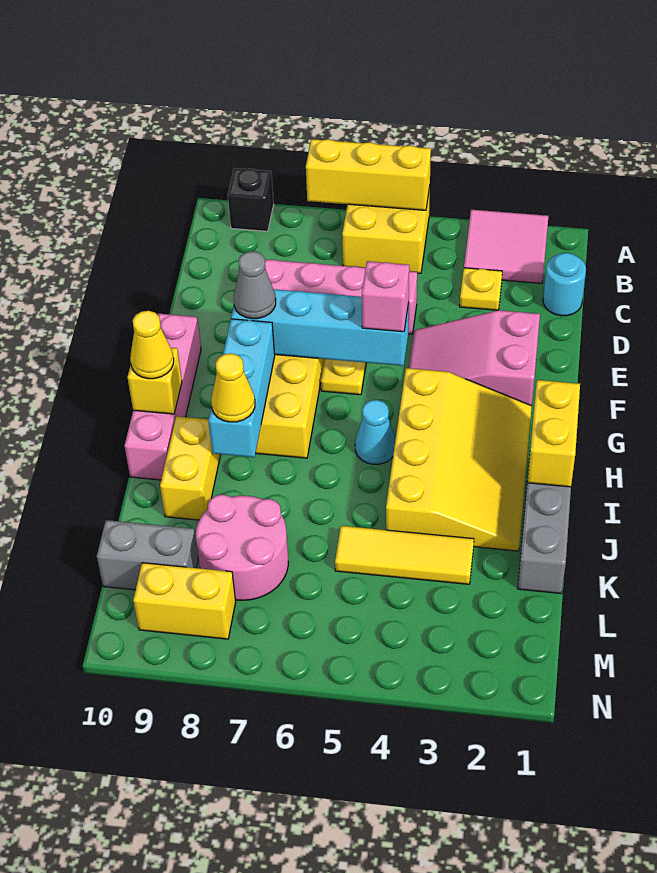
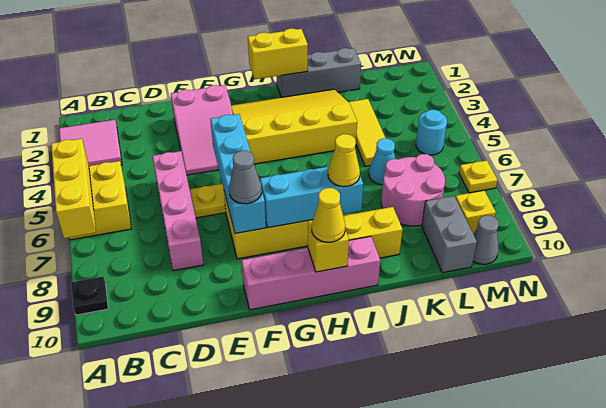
black brick A9 level 1 -> black plate A9 level 1
cyan round brick C1 level 1 -> cyan round brick M5 level 1
yellow plate C3 level 1 -> yellow plate N7 level 1
pink brick F5 level 3 -> none
cyan cone H5 level 1 -> cyan cone K6 level 1
yellow brick M8:M9 level 1 -> yellow brick M9 level 1
none -> grey cone M10 level 1

